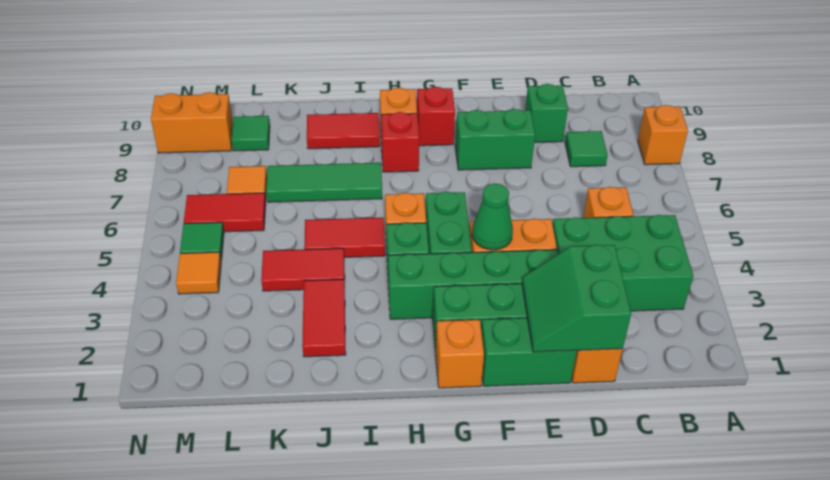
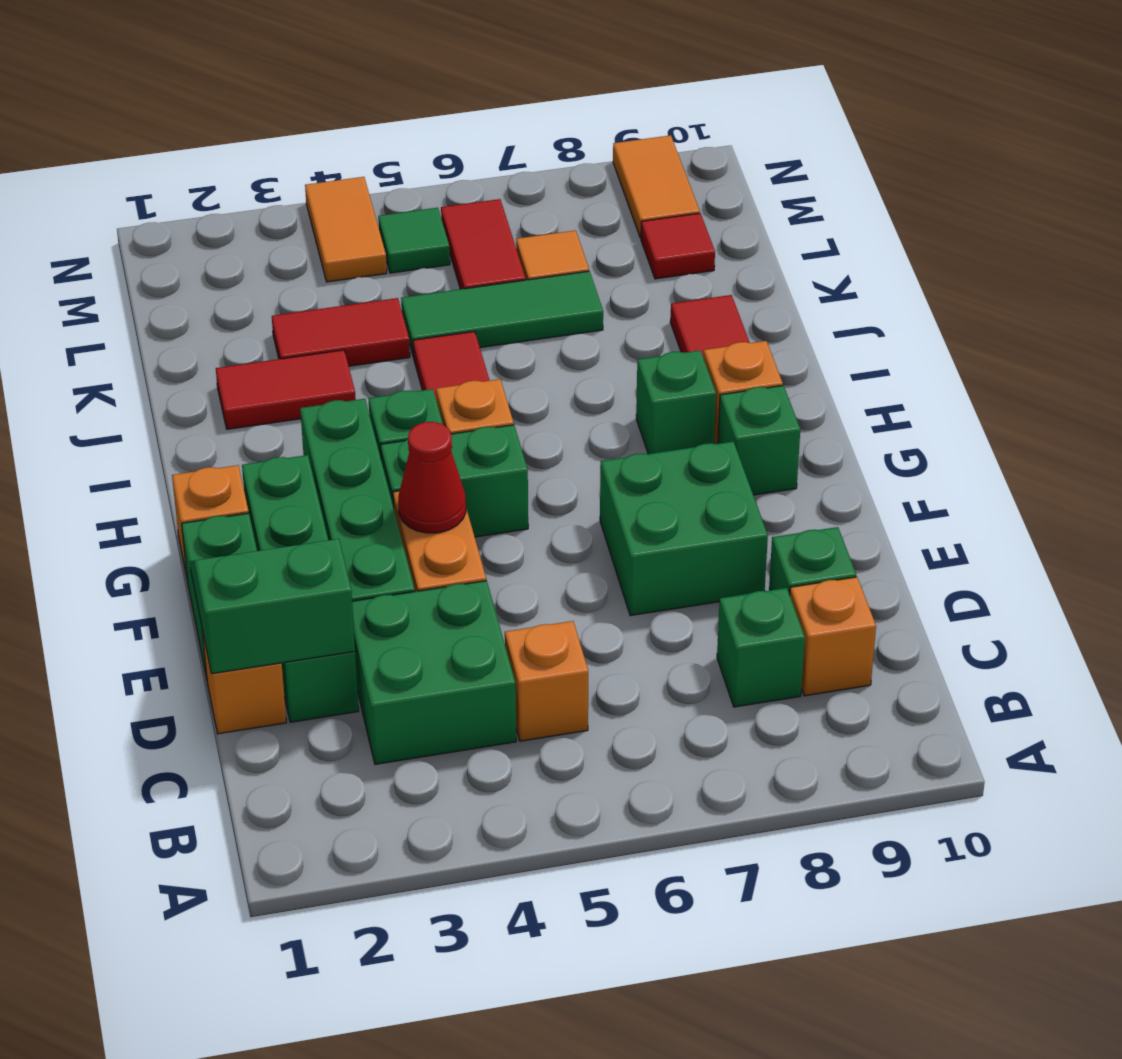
orange brick A8 level 1 -> orange brick C9 level 1
green brick B3:D4 level 1 -> green brick C3:D4 level 1
green tile C8 level 1 -> green brick C8 level 1
green brick E8:F8 level 1 -> green brick E7:F8 level 1
green cone F4 level 2 -> red cone F4 level 2
red brick G9 level 1 -> green brick G9 level 1
red brick H8 level 1 -> green brick H8 level 1
green tile I7:K7 level 1 -> green tile K5:K7 level 1
red tile J4:K4 level 1 -> red tile K3:K4 level 1
green tile L9 level 1 -> red tile L9 level 1
orange tile M4 level 1 -> orange tile M4:N4 level 1
orange brick M9:N9 level 1 -> orange tile M9:N9 level 1

